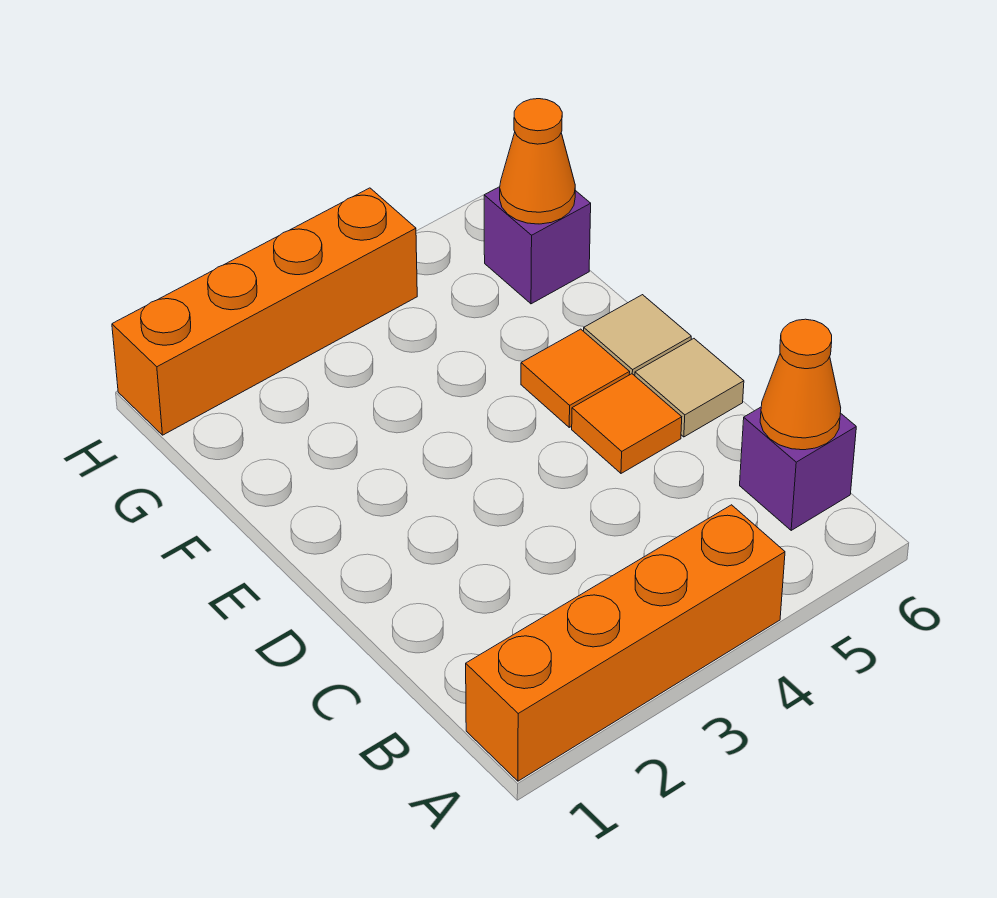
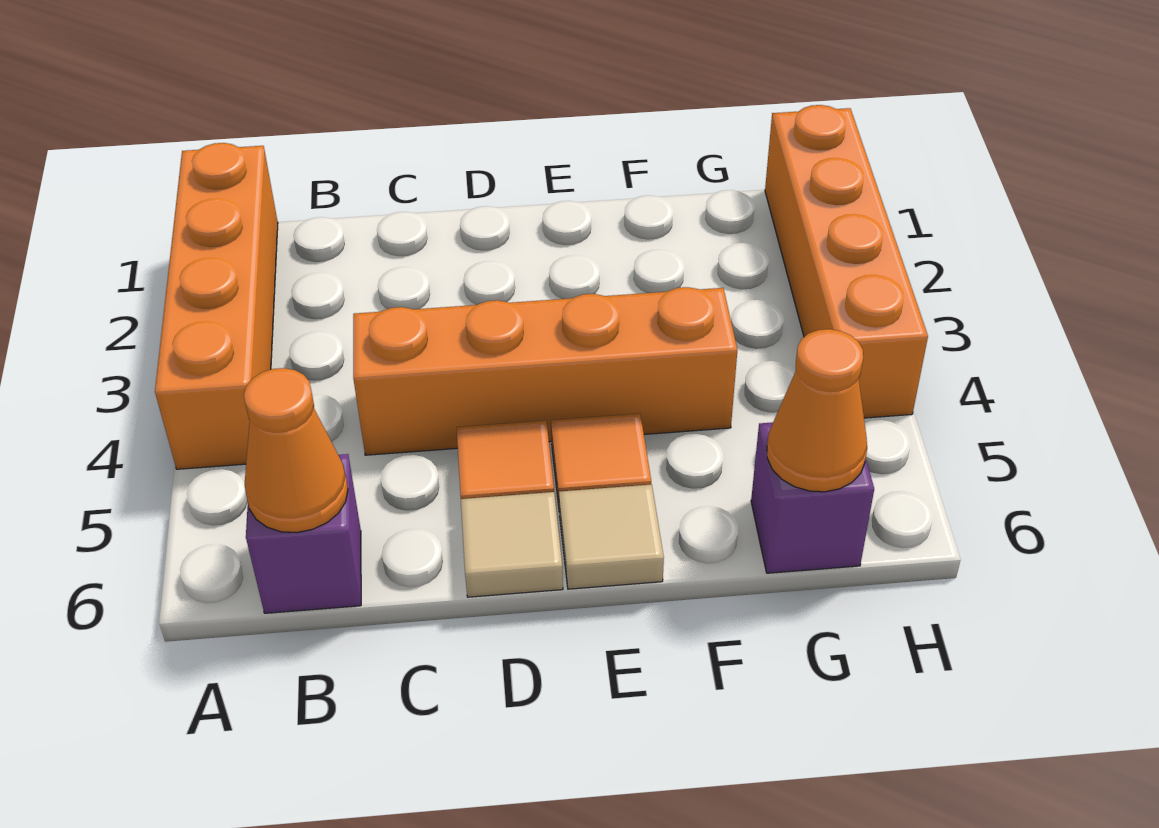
none -> orange brick C4:F4 level 1

